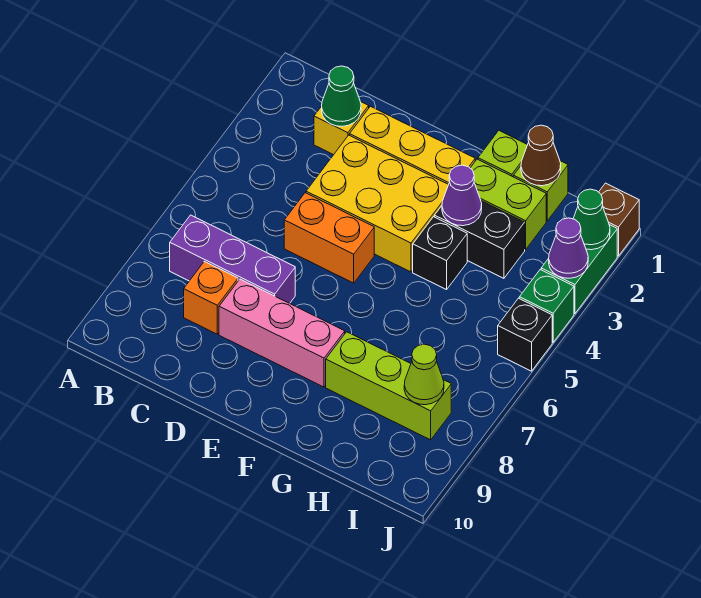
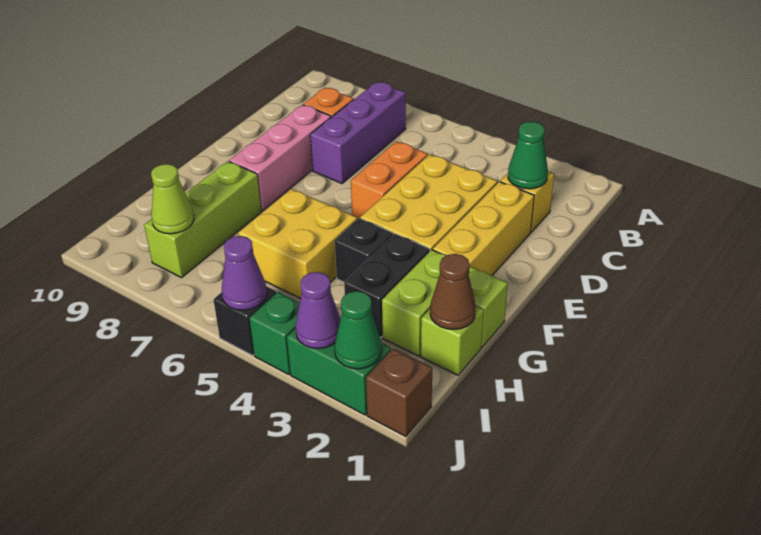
purple cone G3 level 2 -> purple cone J5 level 2
none -> yellow brick G5:H6 level 1

